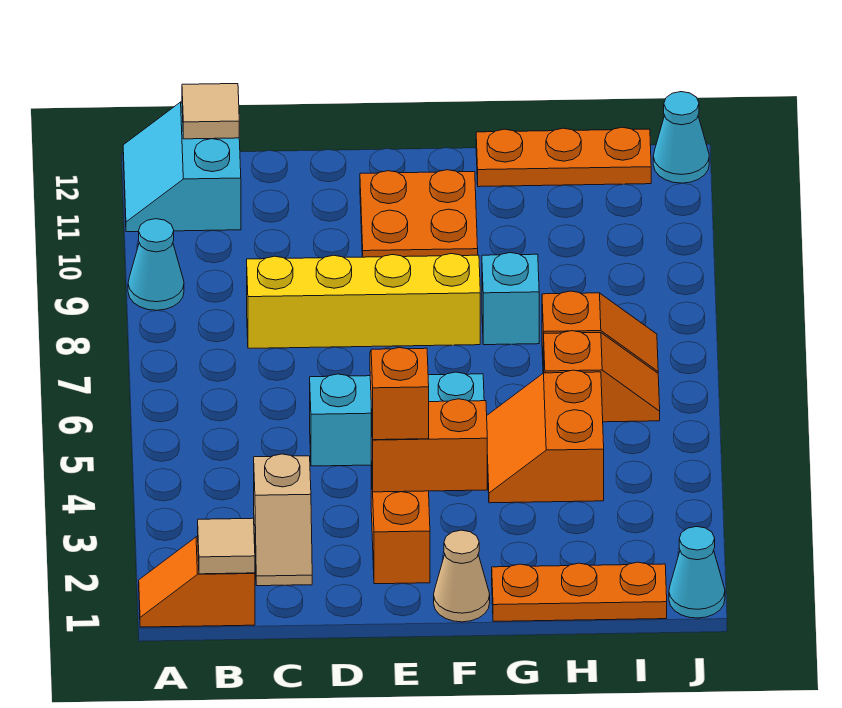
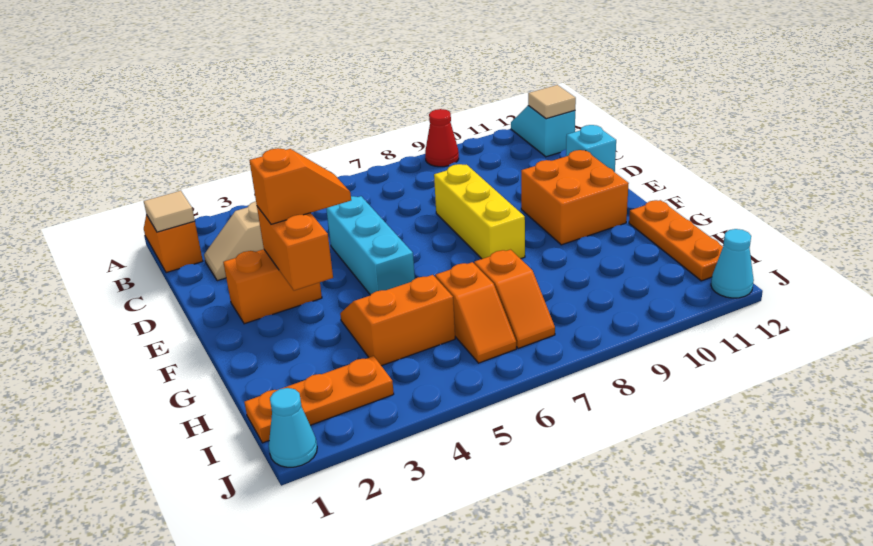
cyan cone A9 level 1 -> red cone A9 level 1
cyan slope A11:B12 level 1 top B -> cyan slope A12:B12 level 1 top B
yellow brick C8:F8 level 1 -> yellow brick D8:F8 level 1
orange plate E10:F11 level 1 -> orange brick E10:F11 level 1
tan cone F1 level 1 -> none
orange plate G1:I1 level 1 -> orange plate I1:I3 level 1
cyan brick G8 level 1 -> cyan brick D12 level 1

